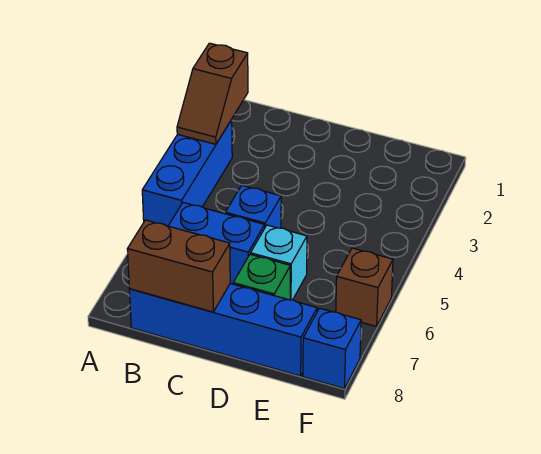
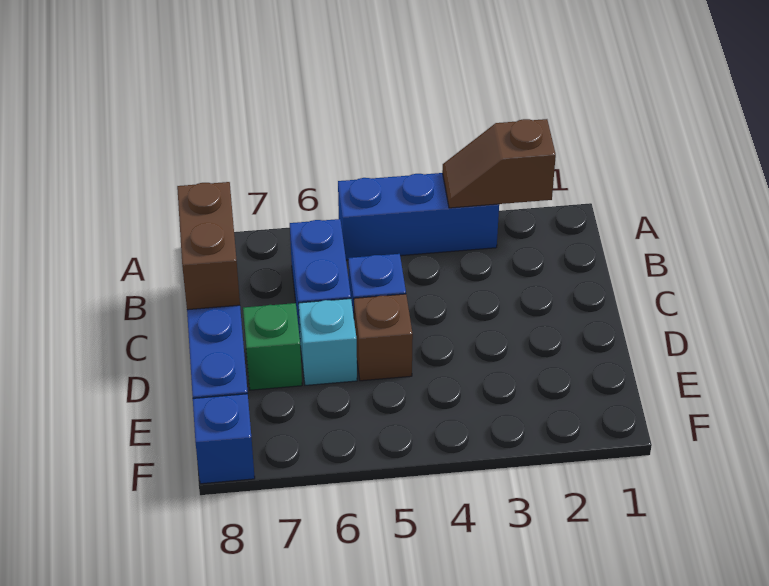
brown brick F6 level 1 -> brown brick D5 level 1

